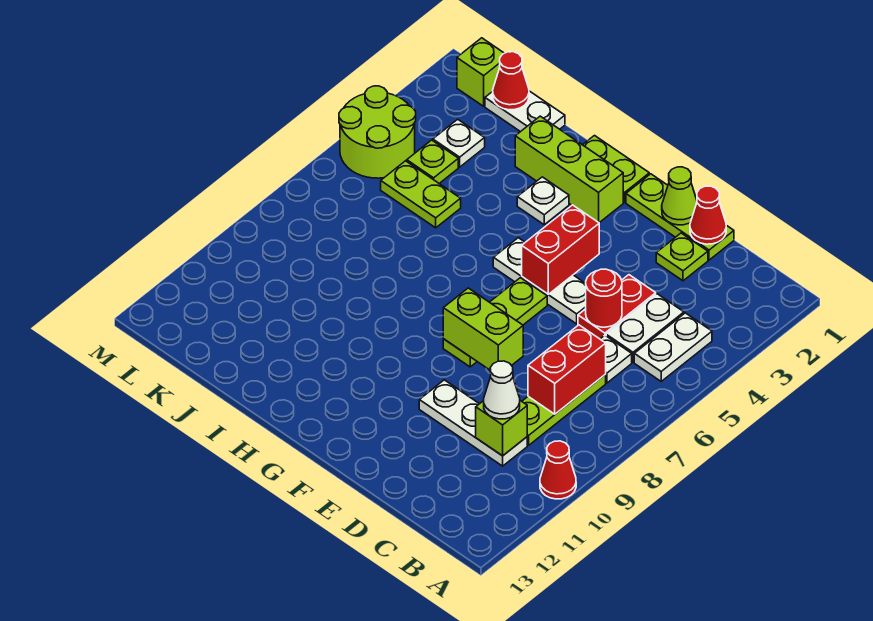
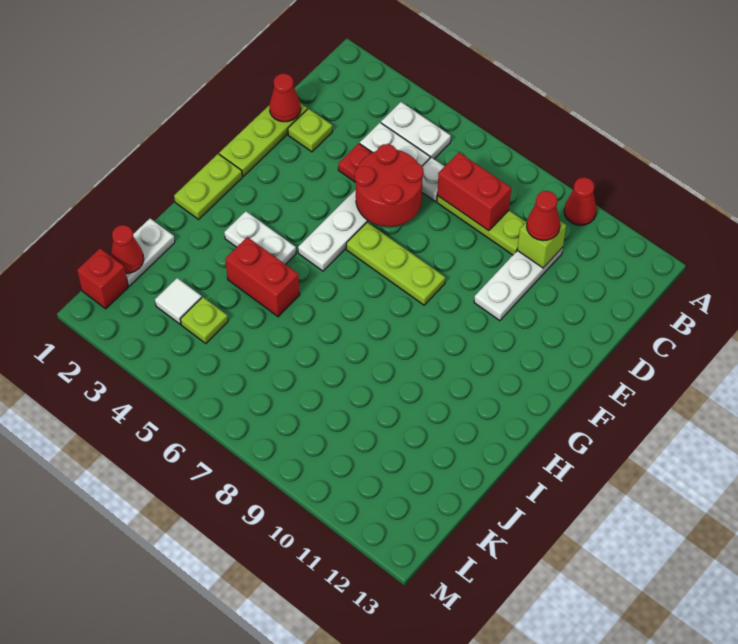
white cone C10 level 3 -> red cone C10 level 3
red round brick D5 level 2 -> red round brick D5:E6 level 2
lime cone E1 level 2 -> none
lime brick E8:F8 level 2 -> none
red brick F4:F5 level 2 -> red brick I4:I5 level 1
lime brick G2:I2 level 1 -> none
white plate H3 level 1 -> white plate H3:H4 level 1
lime plate J5:K5 level 1 -> none
white plate K3 level 1 -> white tile K3 level 1
lime brick L1 level 1 -> red brick L1 level 1
lime round brick L4:M5 level 1 -> none

